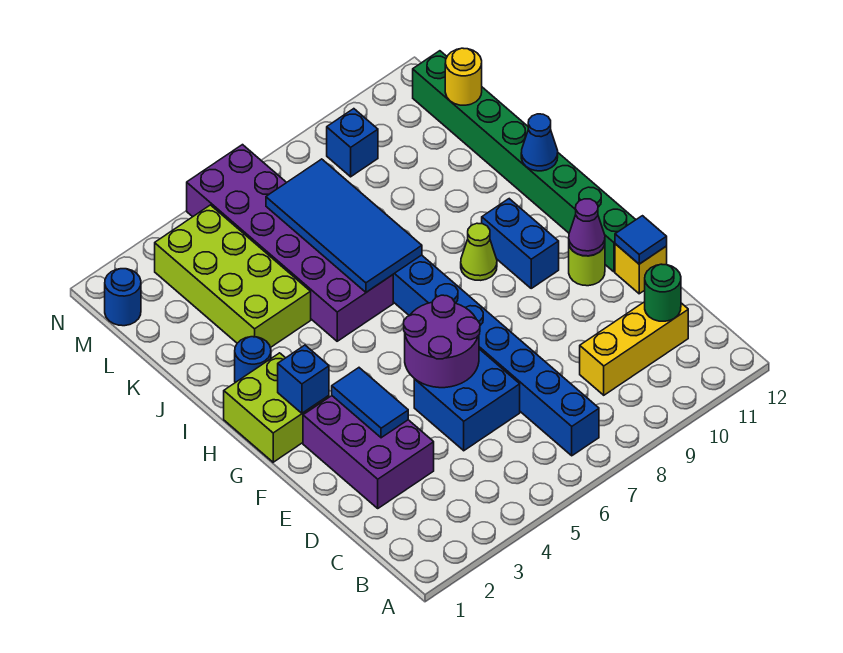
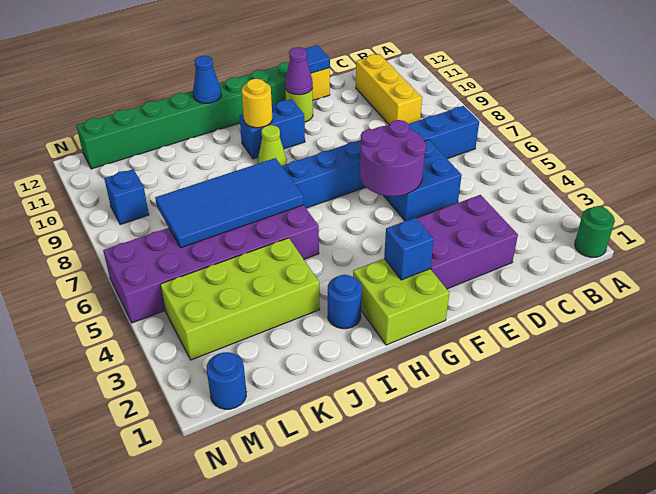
green round brick C11 level 2 -> green round brick A1 level 1
blue tile E3:F3 level 2 -> none
yellow round brick L12 level 2 -> yellow round brick H10 level 2

